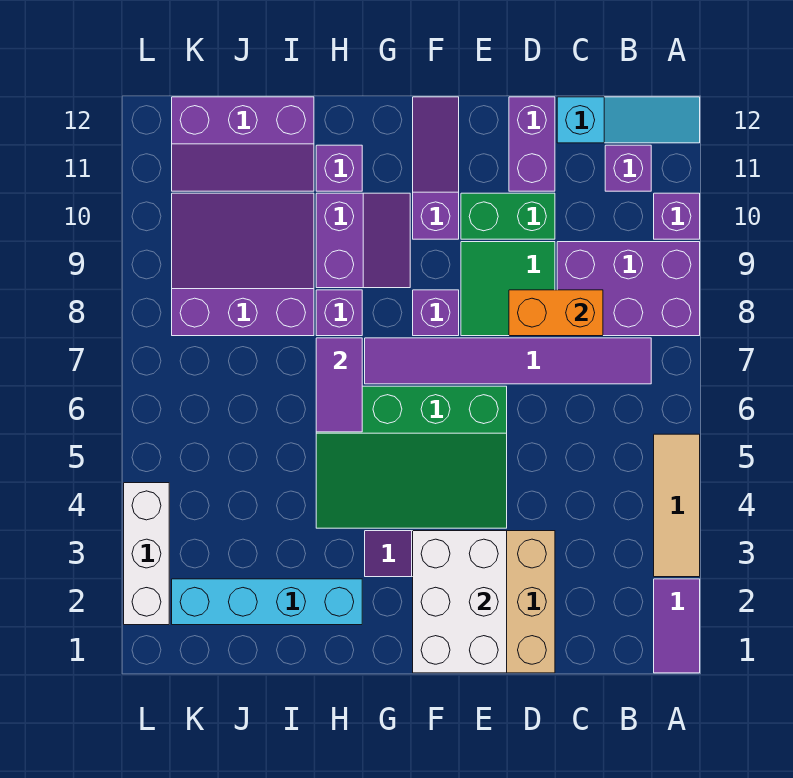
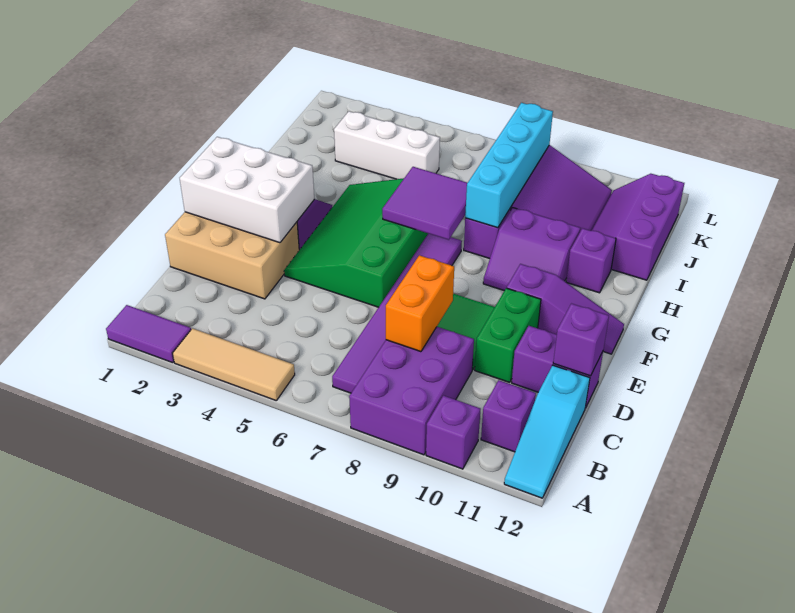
purple brick F8 level 1 -> purple brick D12 level 2
cyan brick H2:K2 level 1 -> cyan brick H8:K8 level 2
purple tile H6:H7 level 2 -> purple tile G6:H7 level 2
white brick L2:L4 level 1 -> white brick J3:J5 level 1

